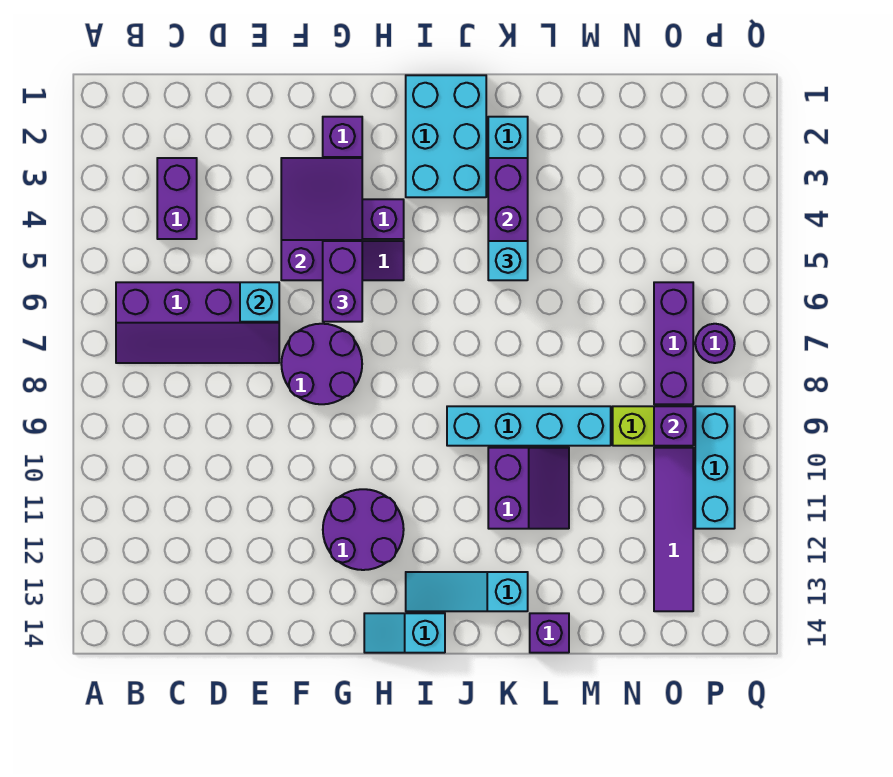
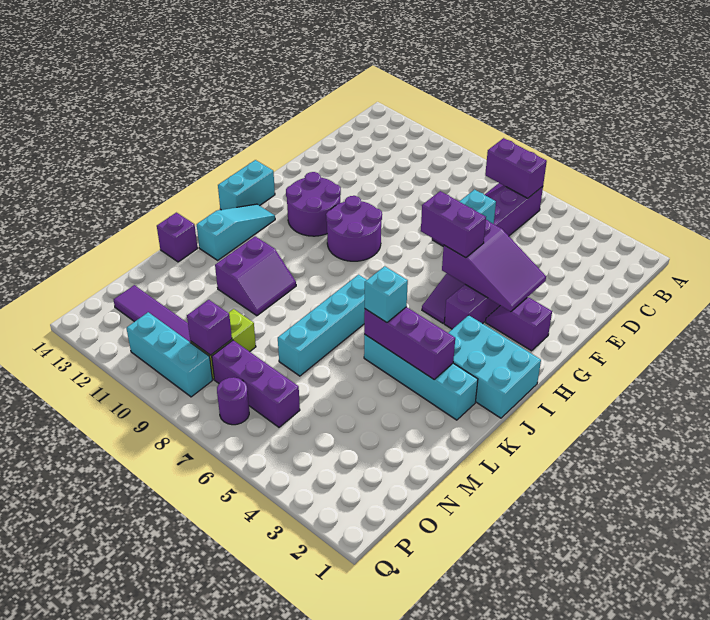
purple brick C3:C4 level 1 -> purple brick B6:B7 level 2
purple round brick F7:G8 level 1 -> purple round brick G9:H10 level 1
cyan slope H14:I14 level 1 top I -> cyan brick H14:I14 level 1
cyan brick J9:M9 level 1 -> cyan brick J7:M7 level 1
purple slope K10:L11 level 1 top K -> purple slope K10:L11 level 1 top 11

